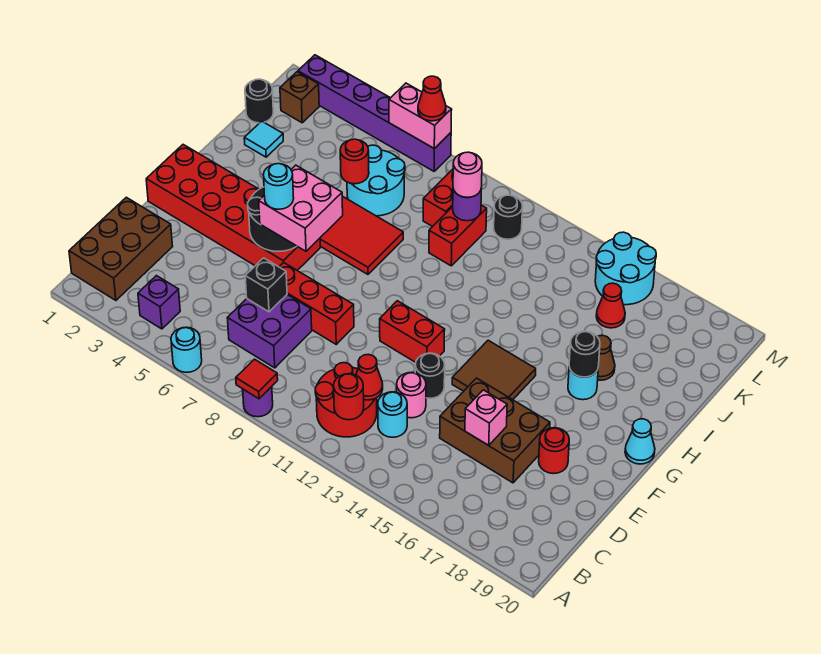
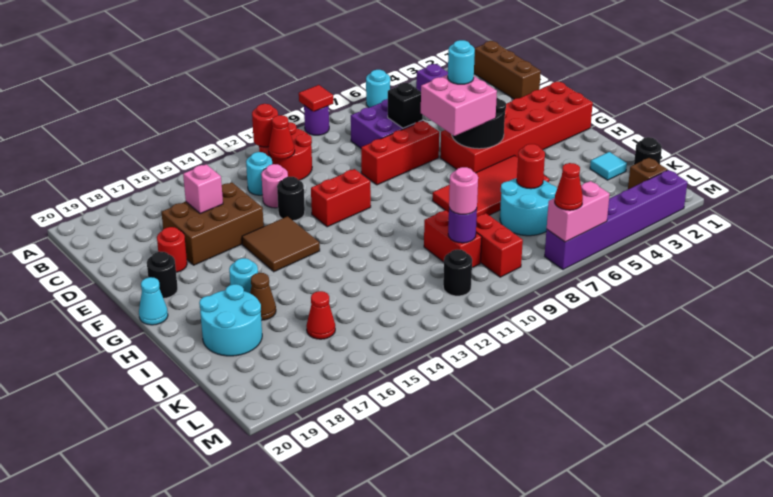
brown brick B1:D2 level 1 -> brown brick B1:D1 level 1
black round brick H17 level 2 -> black round brick F19 level 1
cyan round brick L15:M16 level 1 -> cyan round brick I18:J19 level 1

